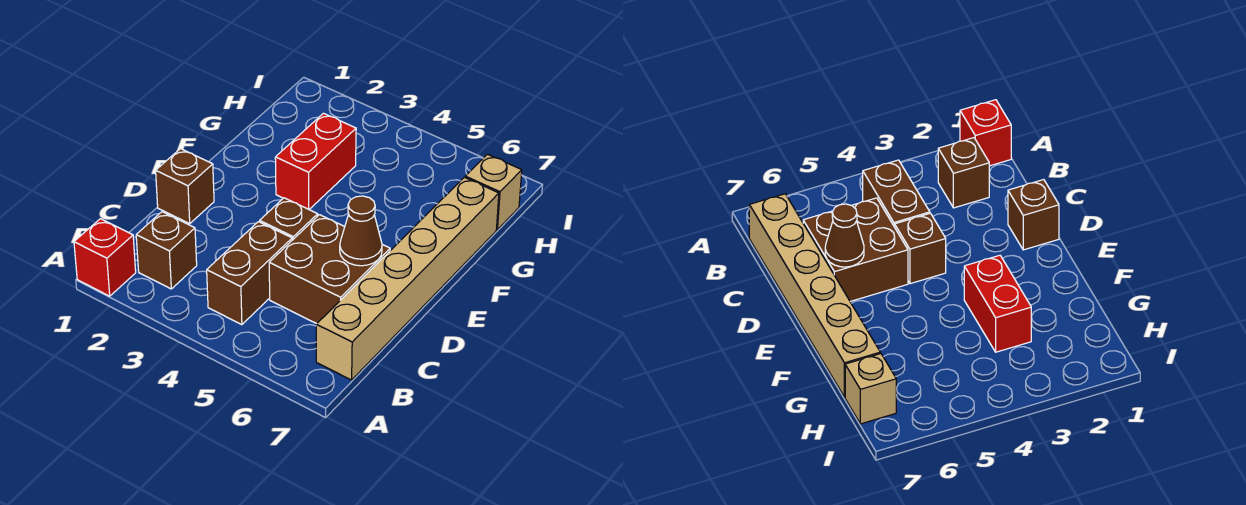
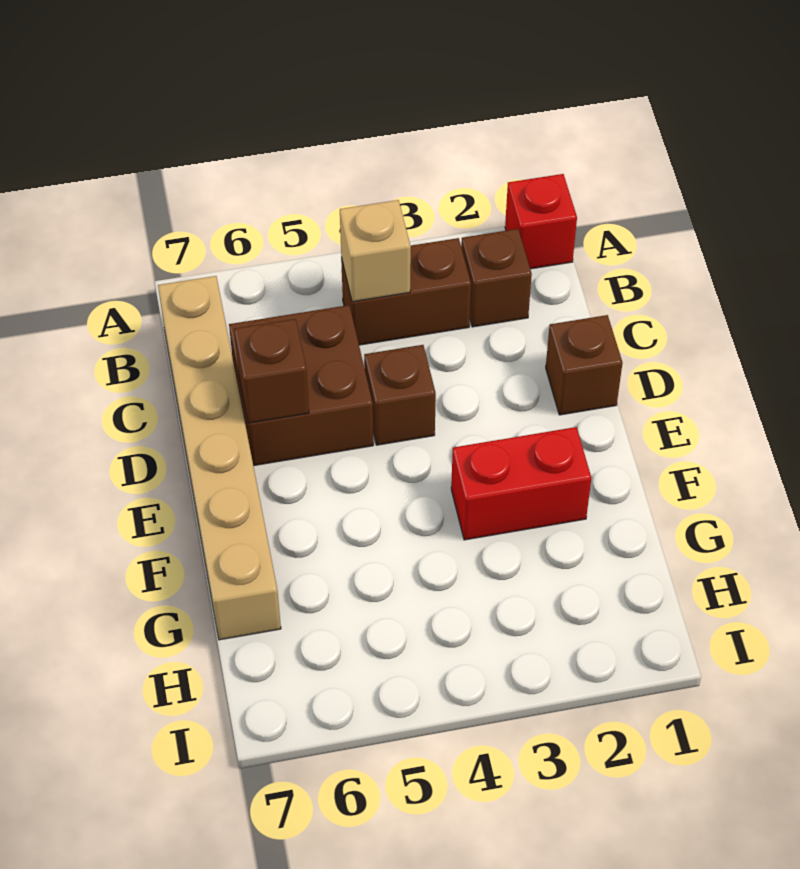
brown brick B4:C4 level 1 -> brown brick B3:B4 level 1
brown cone D6 level 2 -> brown brick D6 level 2
red brick F3:G3 level 1 -> red brick F2:F3 level 1
tan brick H7 level 1 -> tan brick B4 level 2

